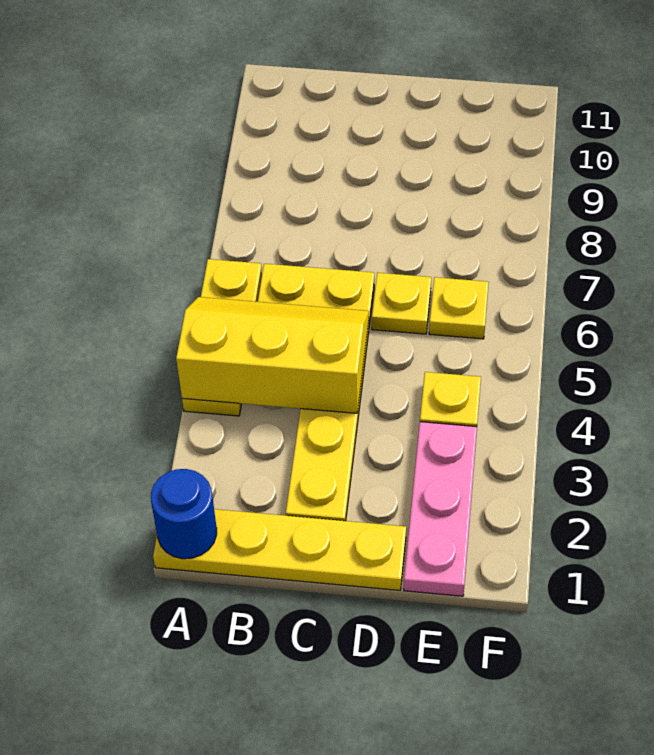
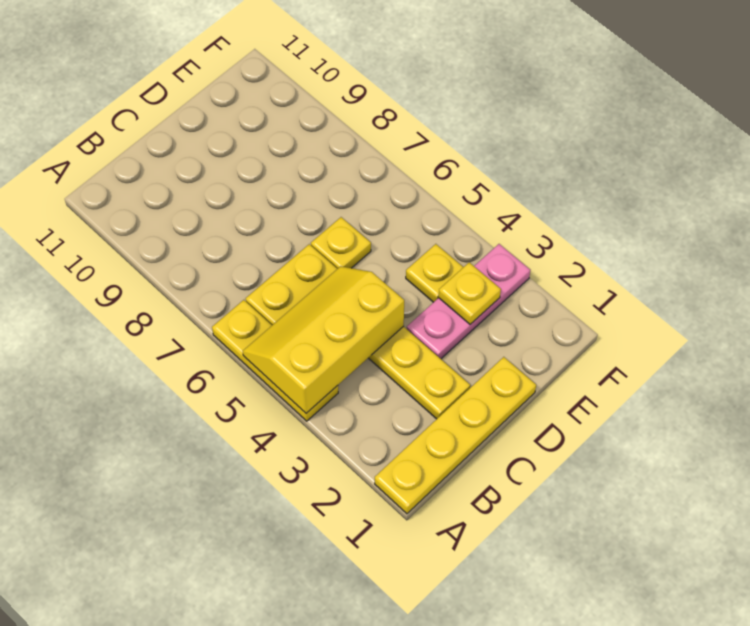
blue round brick A1 level 2 -> none
pink plate E1:E3 level 1 -> pink plate D3:F3 level 1
yellow plate E6 level 1 -> yellow plate E3 level 2

